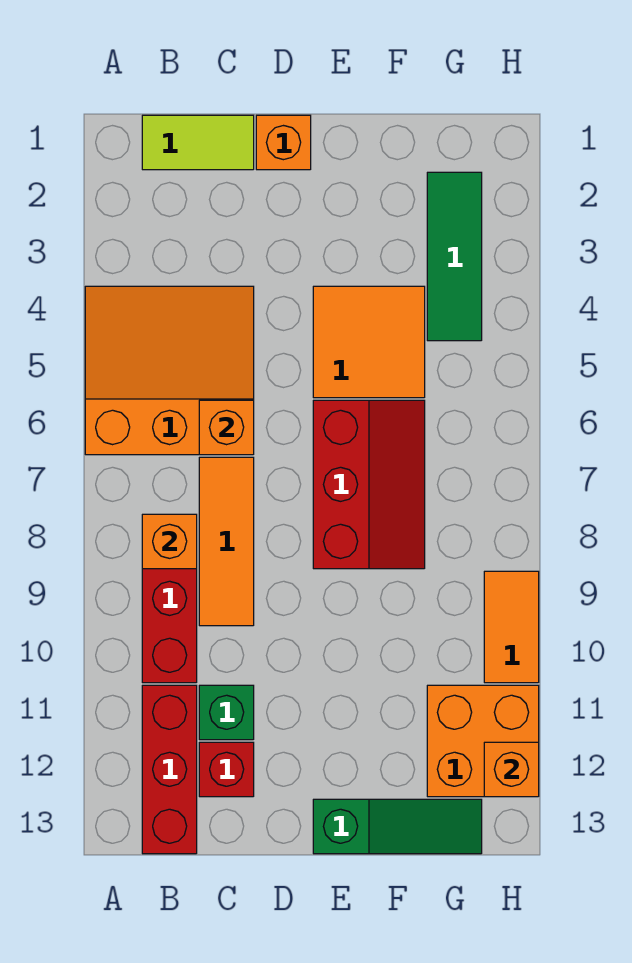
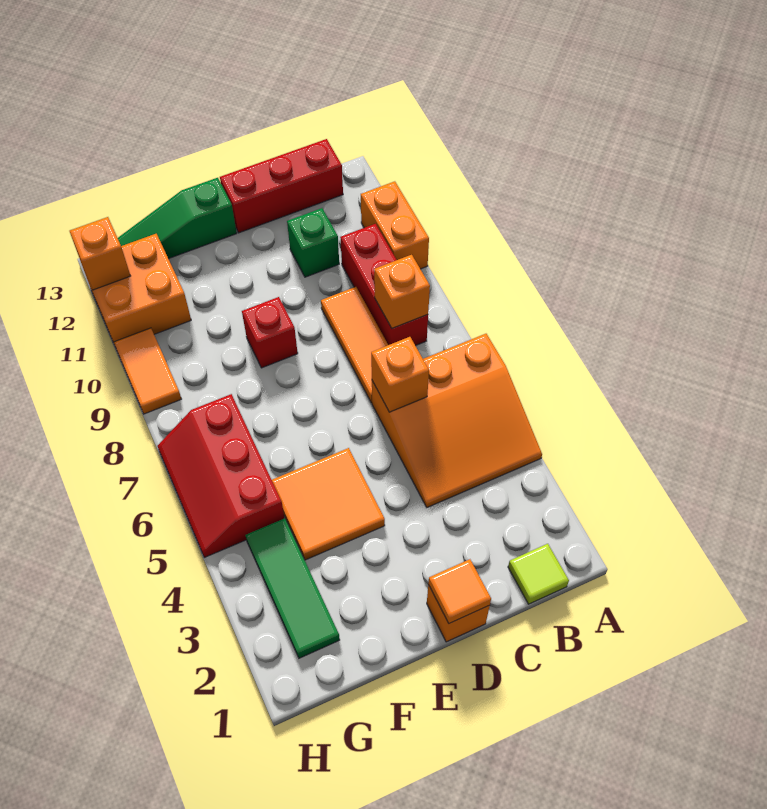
none -> orange brick A10:A11 level 1
lime tile B1:C1 level 1 -> lime tile B1 level 1
red brick B11:B13 level 1 -> red brick B13:D13 level 1
red brick C12 level 1 -> red brick E9 level 1
none -> orange tile D1 level 2
red slope E6:F8 level 1 top E -> red slope G5:H7 level 1 top G

